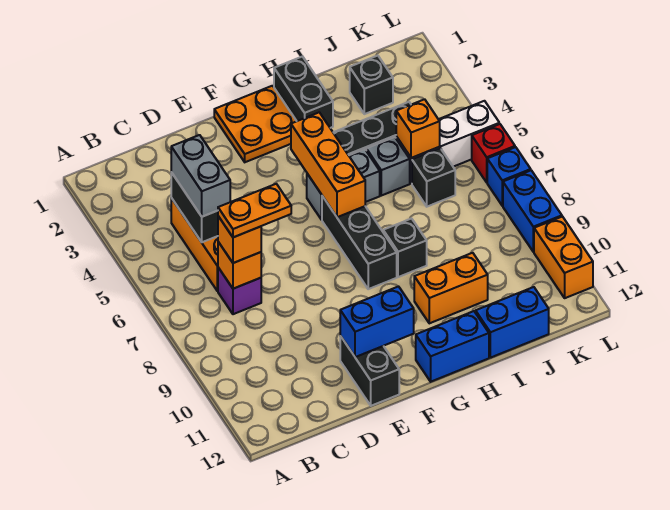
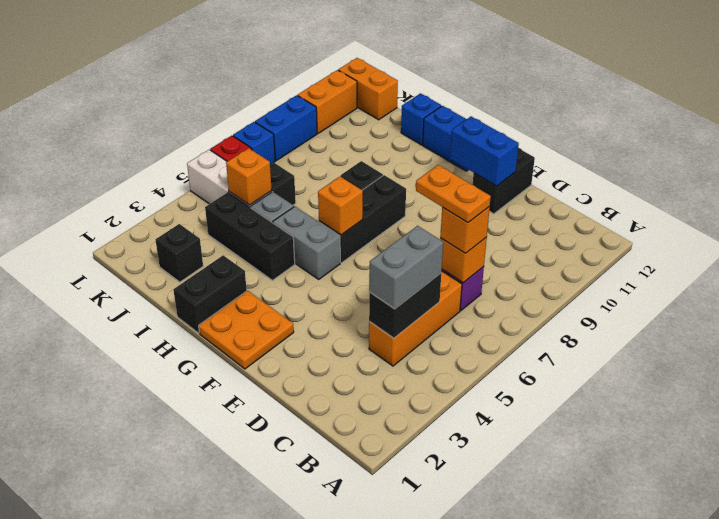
orange brick G4:G6 level 2 -> orange brick G6 level 2
orange brick H10:I10 level 1 -> orange brick K12:L12 level 1
blue brick I12:J12 level 1 -> blue brick I12 level 1

